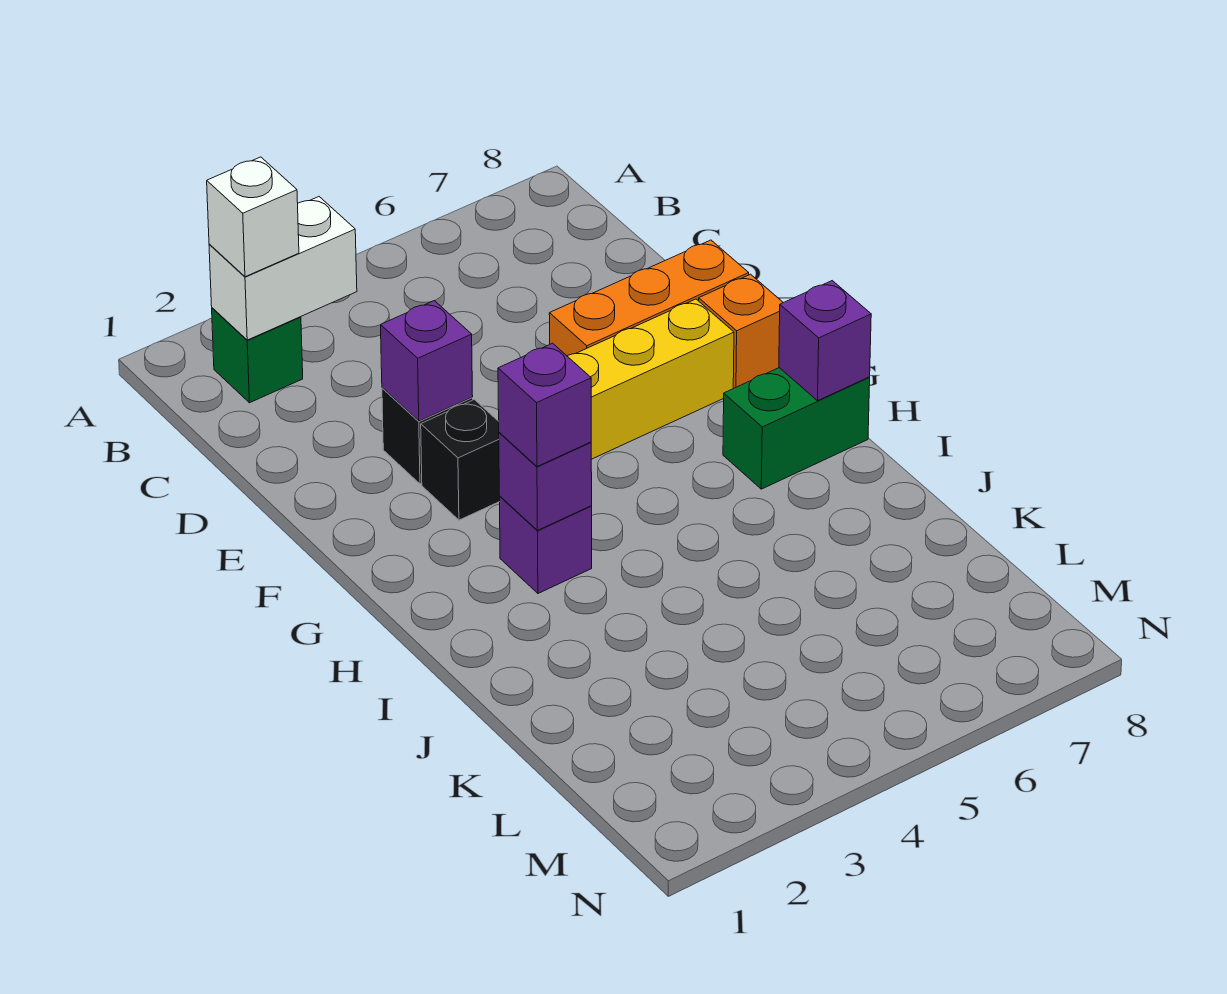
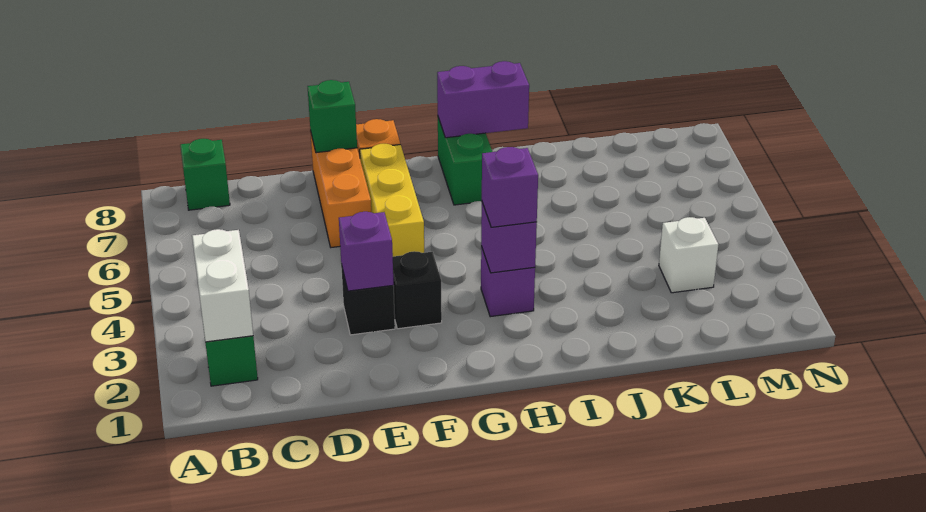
white brick B2 level 3 -> white brick L3 level 1
none -> green brick B8 level 1
none -> green brick E8 level 2
purple brick H8 level 2 -> purple brick H8:I8 level 2

